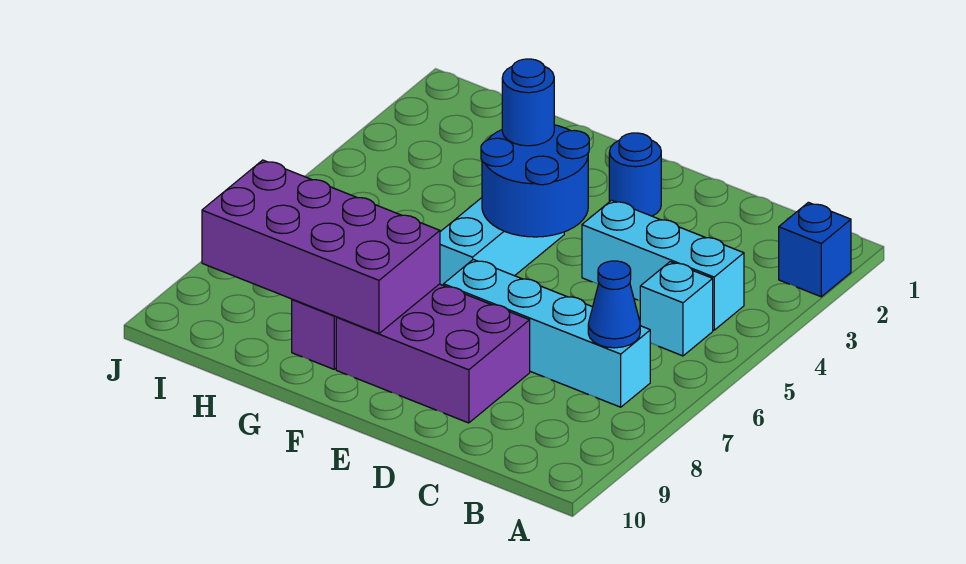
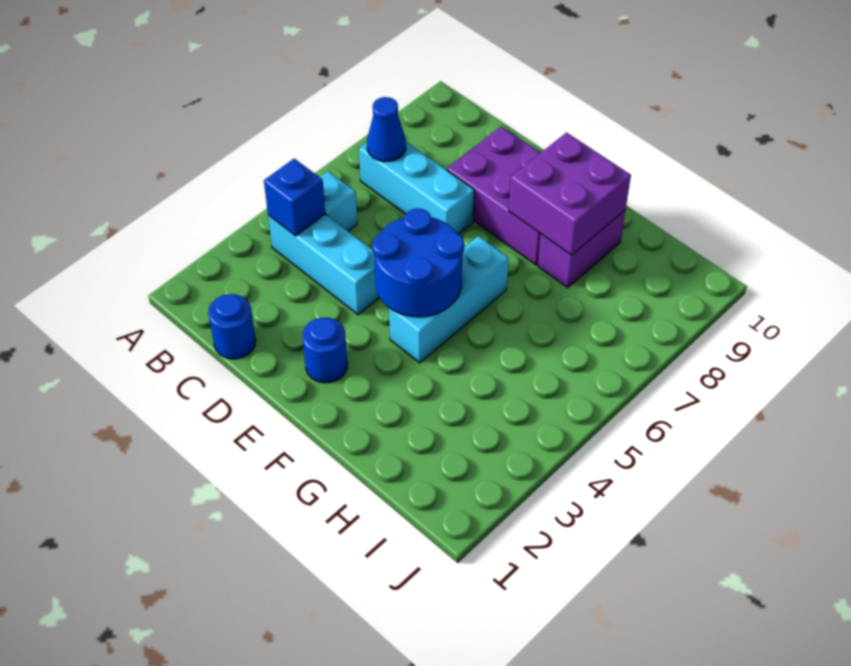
blue brick A2 level 1 -> blue brick B4 level 2
cyan brick B7:E7 level 1 -> cyan brick B7:D7 level 1
blue round brick F4 level 3 -> blue round brick C1 level 1
purple brick F8:I9 level 2 -> purple brick F8:G9 level 2

